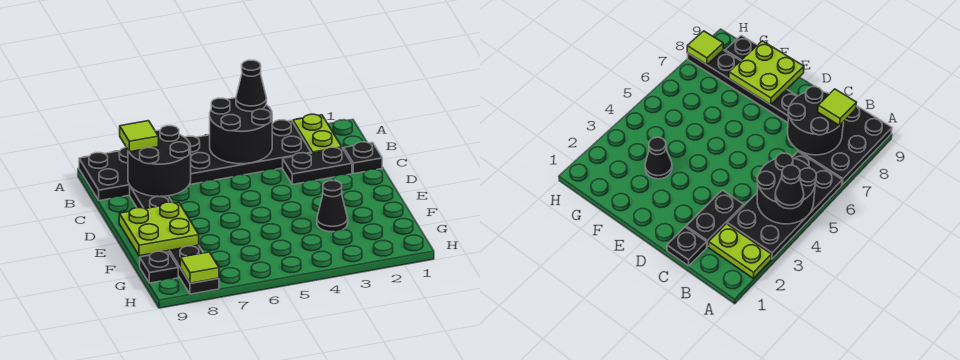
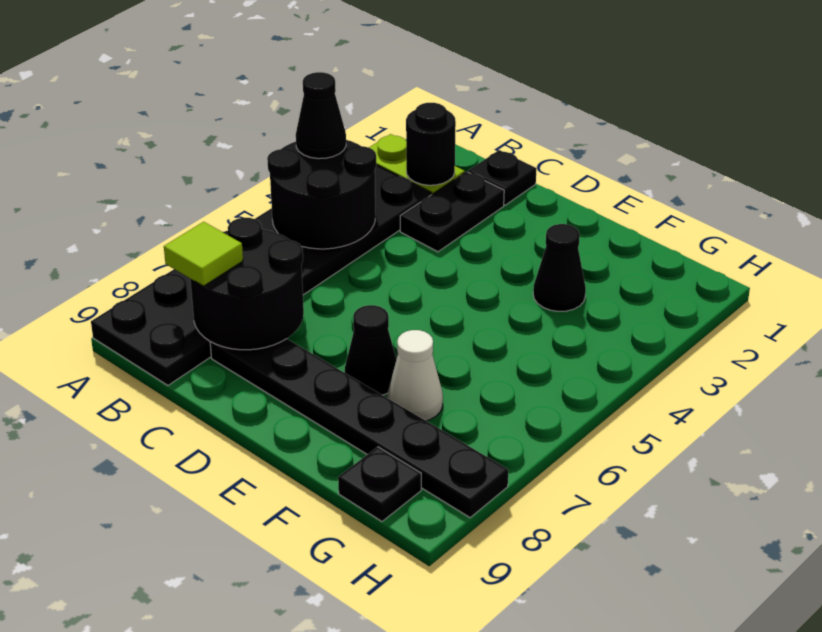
none -> black round brick B2 level 2
none -> black cone E7 level 1
lime plate E8:F9 level 2 -> none
none -> white cone F7 level 1
lime tile H8 level 2 -> none

